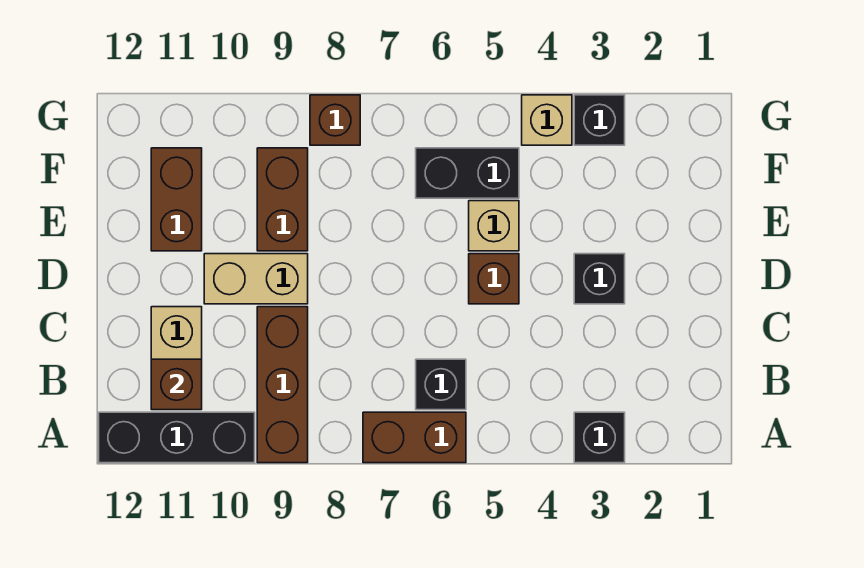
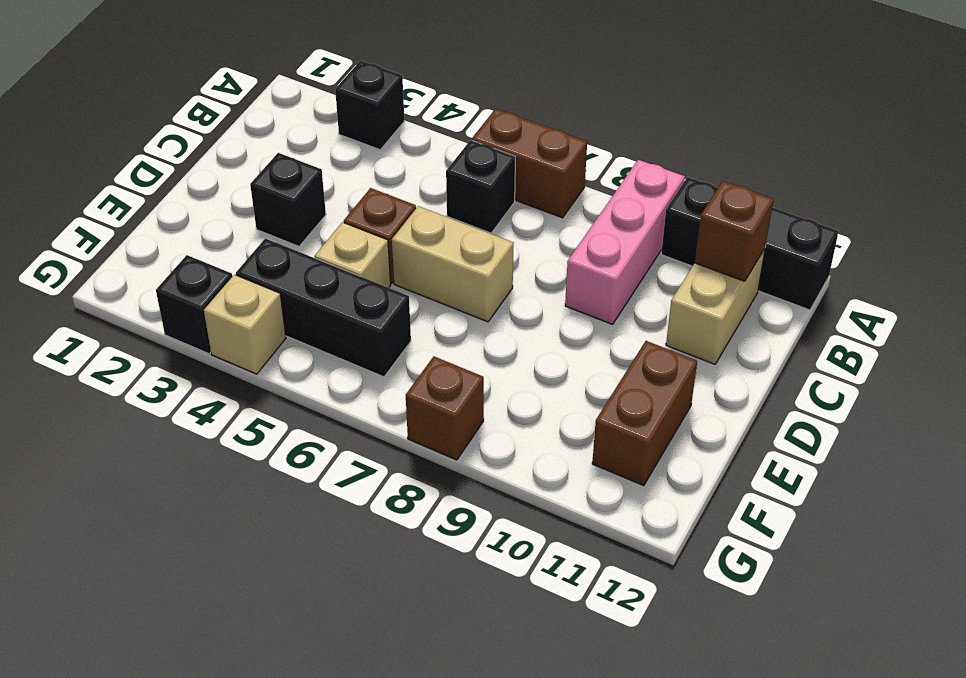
brown brick A9:C9 level 1 -> pink brick A9:C9 level 1
tan brick D9:D10 level 1 -> tan brick D6:D7 level 1
brown brick E9:F9 level 1 -> none
black brick F5:F6 level 1 -> black brick F4:F6 level 1

